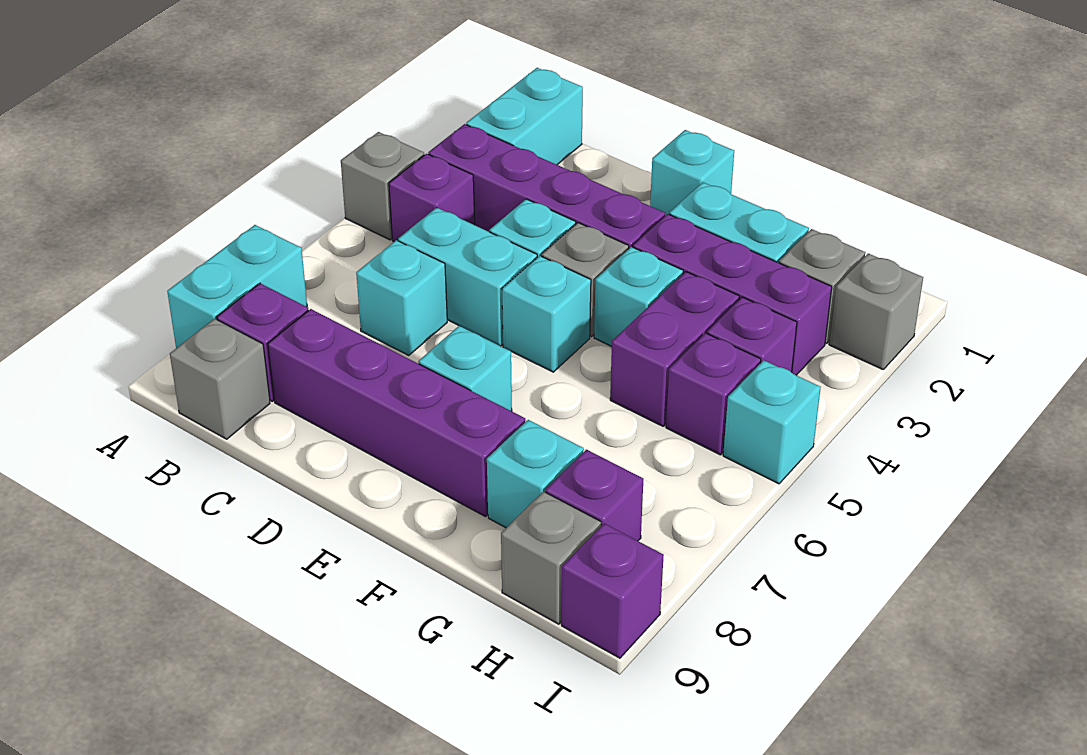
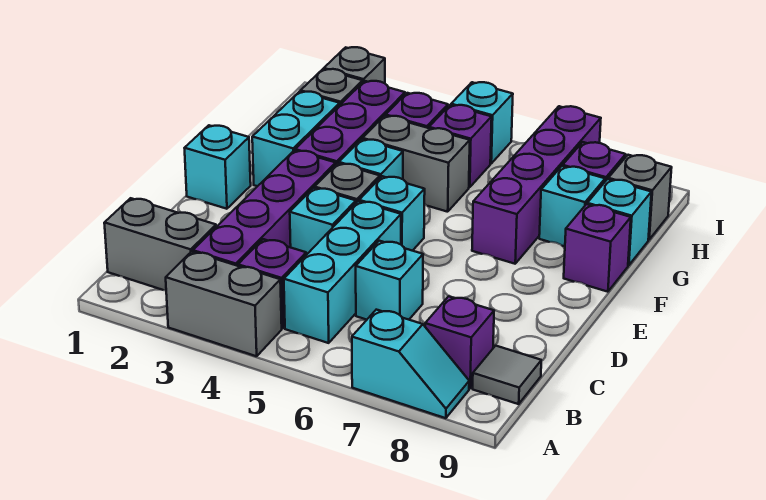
grey brick A4 level 1 -> grey brick A3:A4 level 1
cyan brick A7:A8 level 1 -> cyan slope A7:A8 level 1 top 7
cyan brick B1:B2 level 1 -> grey brick B1:B2 level 1
grey brick B9 level 1 -> grey tile B9 level 1
cyan brick C5:D5 level 1 -> cyan brick B5:D5 level 1
purple brick C8:F8 level 1 -> purple brick F7:I7 level 1
cyan brick E7 level 1 -> cyan brick G9 level 1
purple brick G4:G5 level 1 -> grey brick G4:G5 level 1
purple brick I9 level 1 -> purple brick F9 level 1

